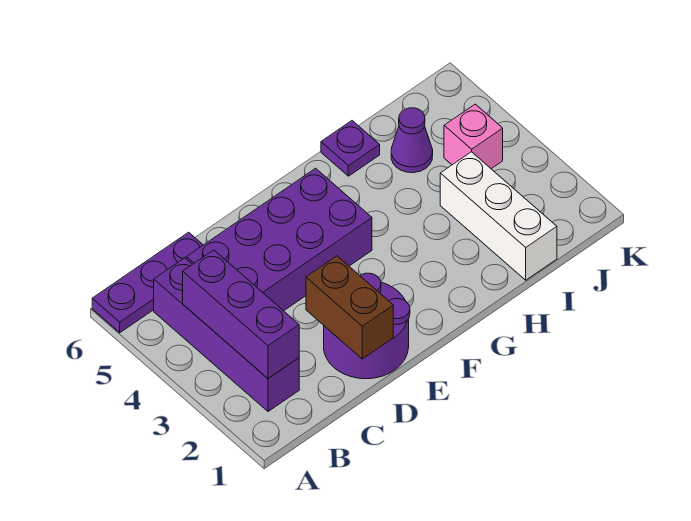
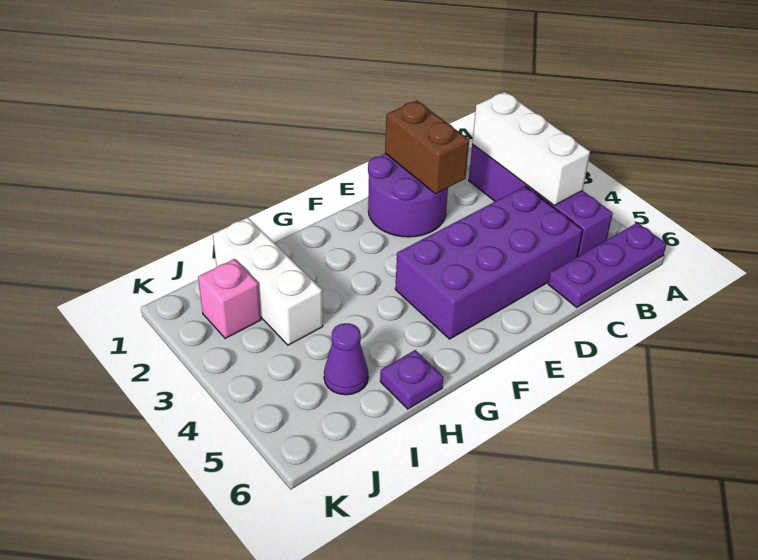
purple brick B2:B4 level 2 -> white brick B2:B4 level 2
pink brick J4 level 1 -> pink brick J2 level 1

